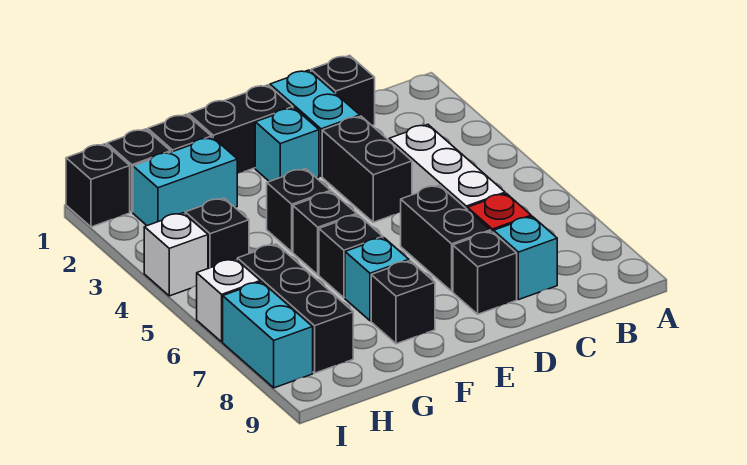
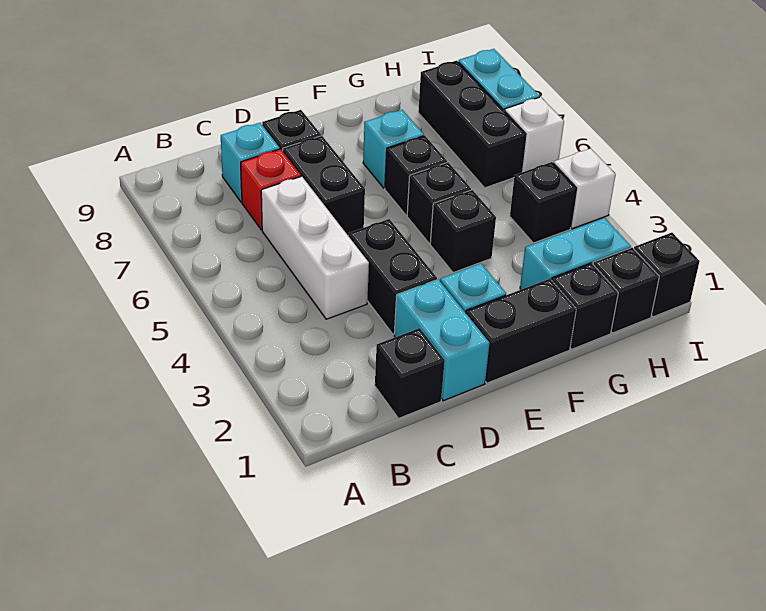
black brick F8 level 1 -> none

